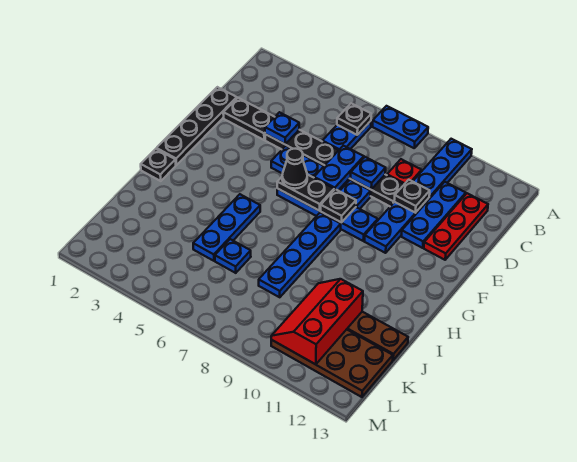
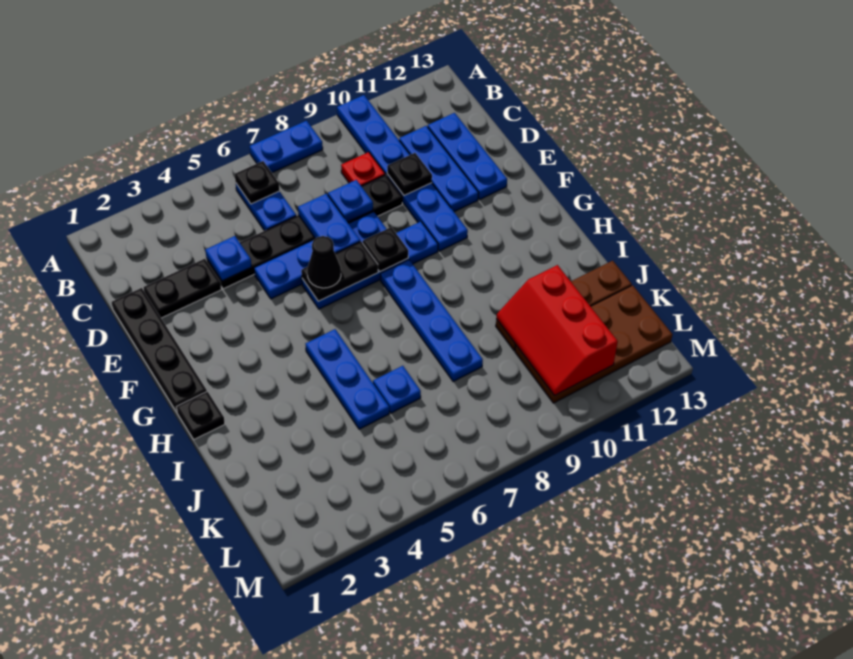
red plate C12:E12 level 1 -> blue plate C12:E12 level 1

